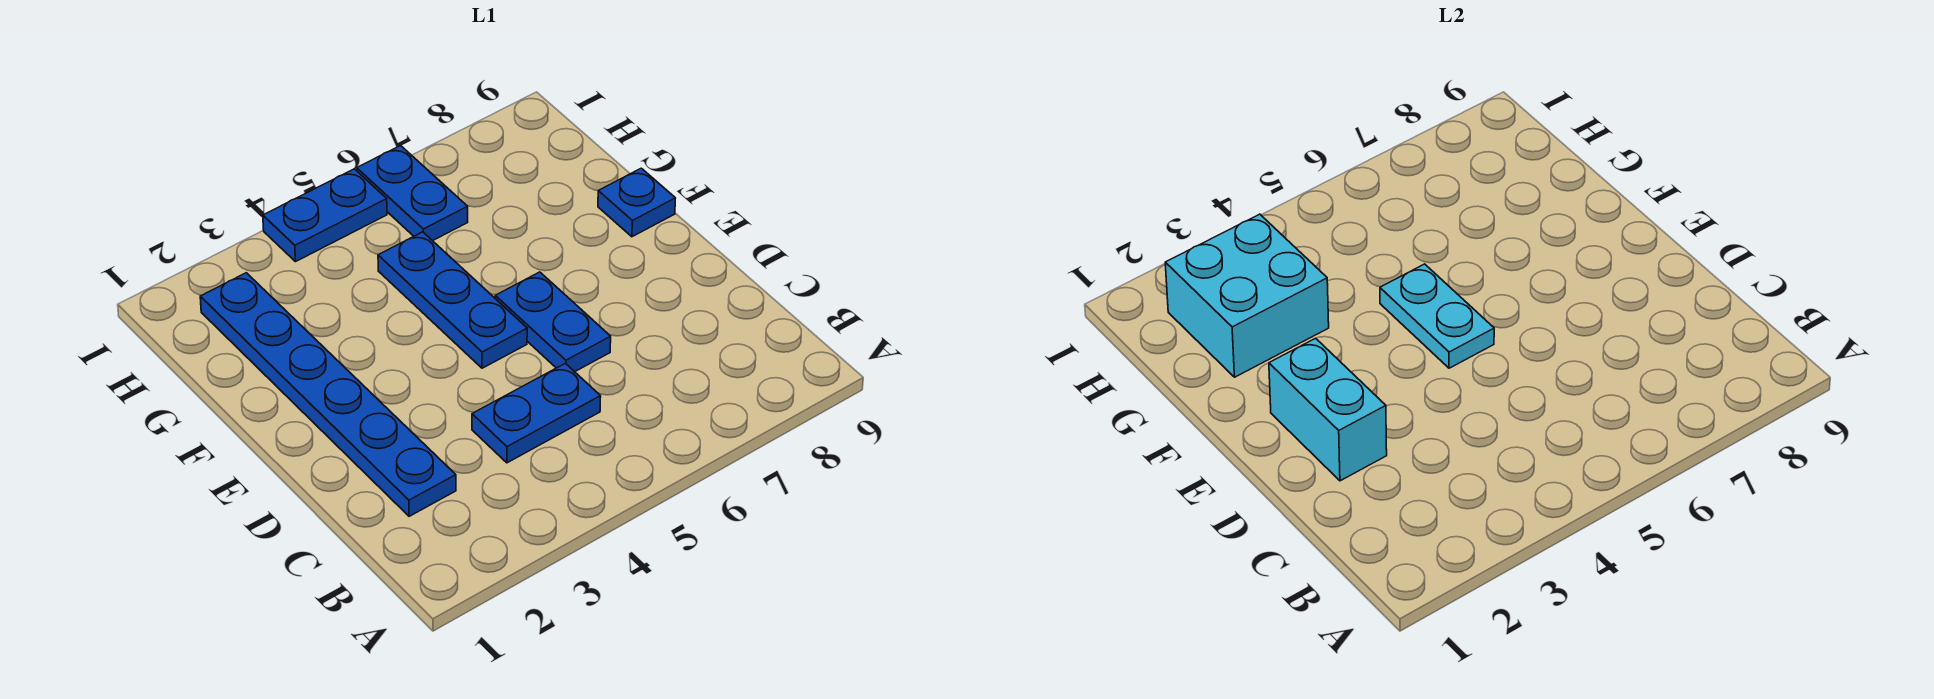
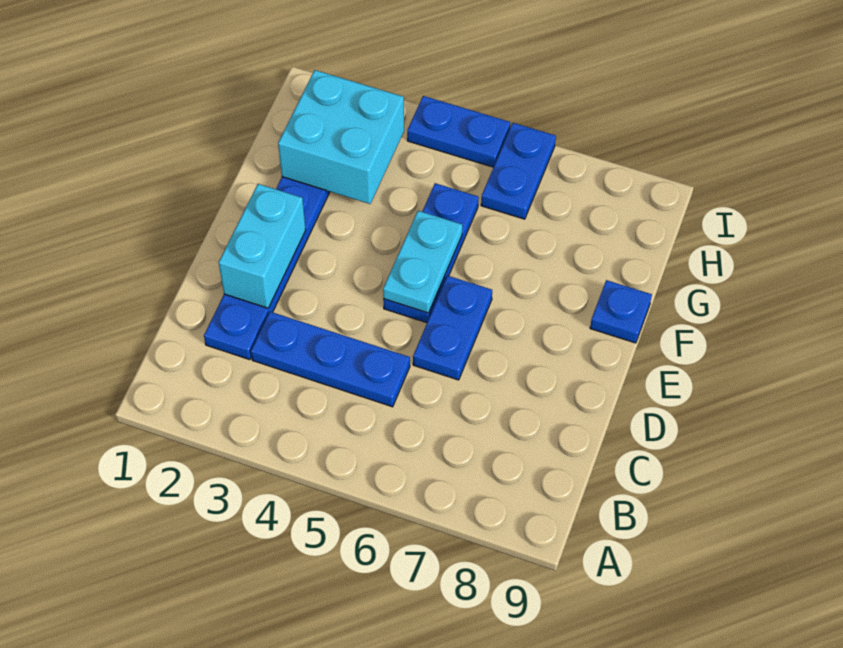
blue plate C4:C5 level 1 -> blue plate C3:C5 level 1

